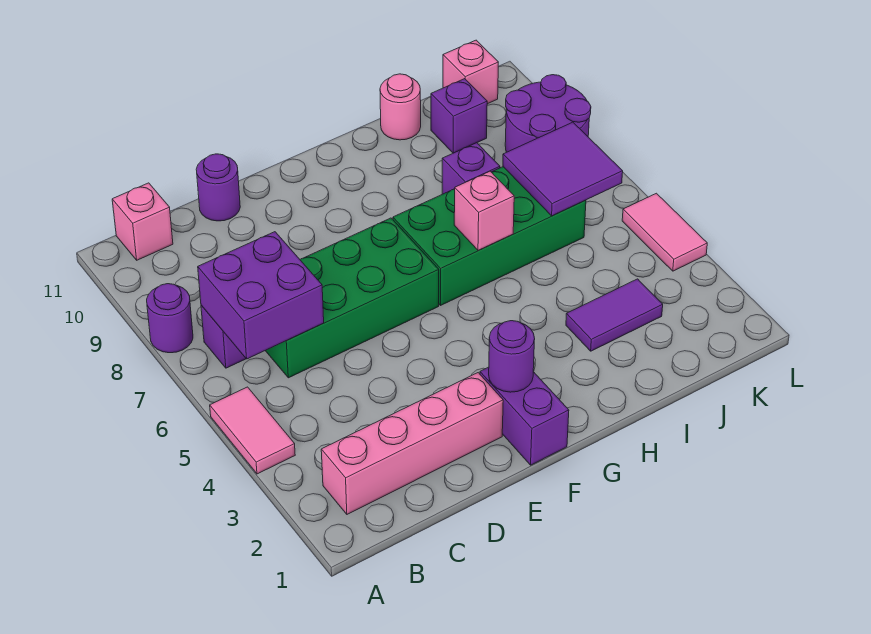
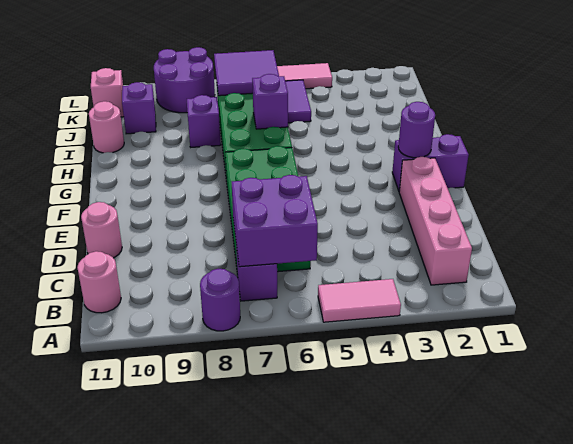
pink brick B11 level 1 -> pink round brick B11 level 1
purple round brick D11 level 1 -> pink round brick D11 level 1
pink brick H6 level 2 -> purple brick H6 level 2
purple tile I3:J3 level 1 -> purple tile J5:K5 level 1

